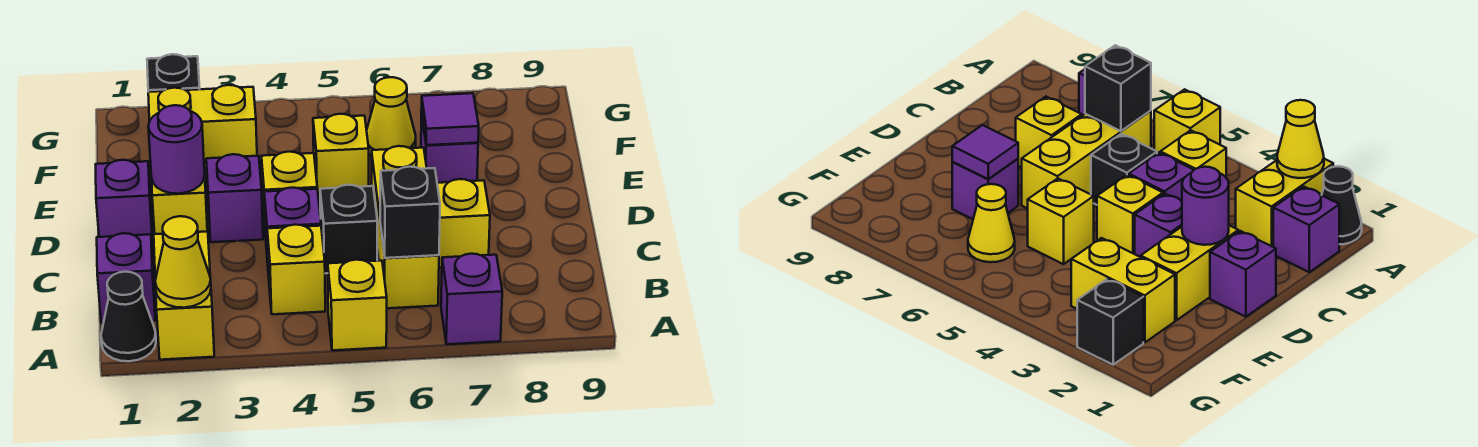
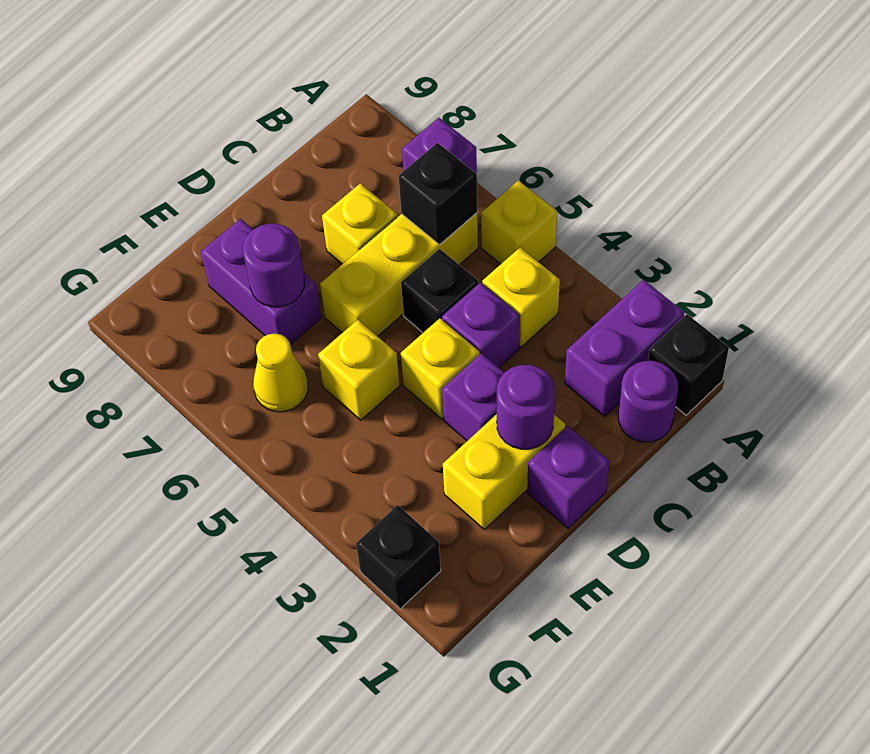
black cone A1 level 1 -> black brick A1 level 1
yellow brick A2:B2 level 1 -> purple brick A2:B2 level 1
yellow cone A2 level 2 -> none
purple brick B1 level 1 -> purple round brick B1 level 1
purple brick E7 level 1 -> purple brick E7:E8 level 1
purple tile E7 level 2 -> purple round brick E7 level 2
yellow brick F2:F3 level 1 -> none

